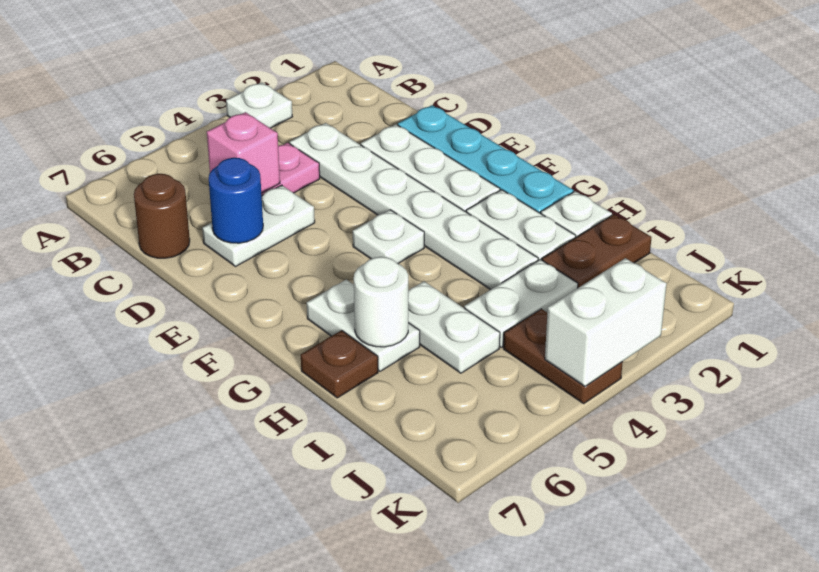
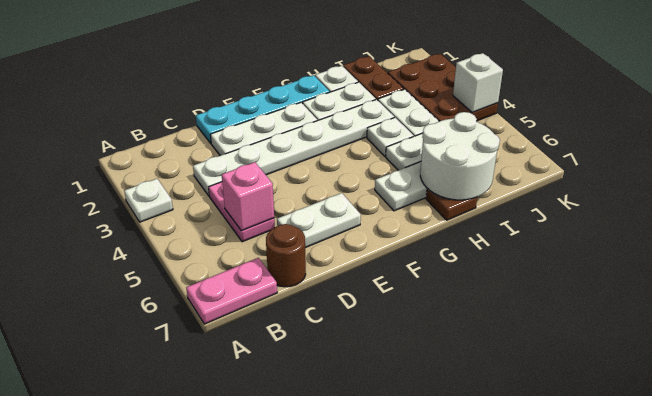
none -> pink plate A7:B7 level 1
white plate D5:D6 level 1 -> white plate D6:E6 level 1
blue round brick D6 level 2 -> none
white plate F4 level 1 -> white plate H4 level 1
white round brick H6 level 2 -> white round brick H6:I7 level 2
brown plate J4:K4 level 1 -> brown plate J2:K4 level 1
white brick K3:K4 level 2 -> white brick K4 level 2

